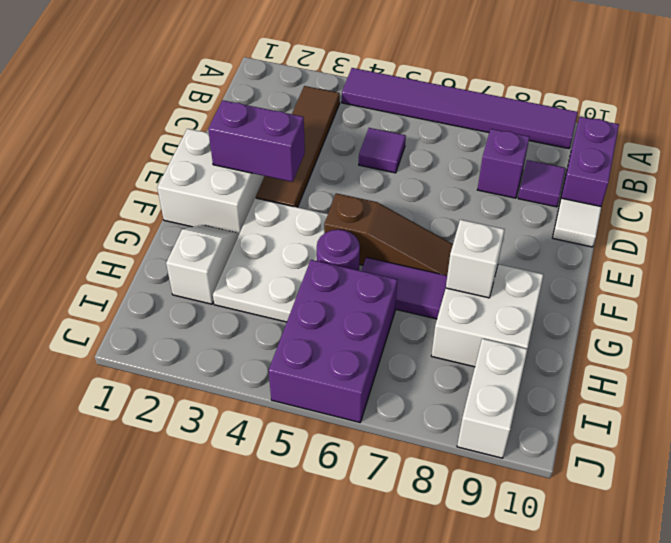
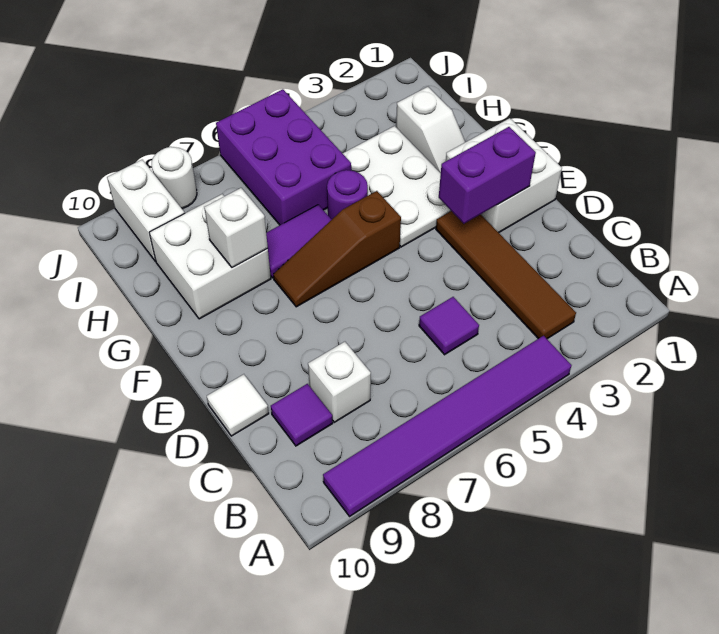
purple brick B10:C10 level 1 -> none
purple brick C8 level 1 -> white brick C8 level 1
none -> white round brick J8 level 1

